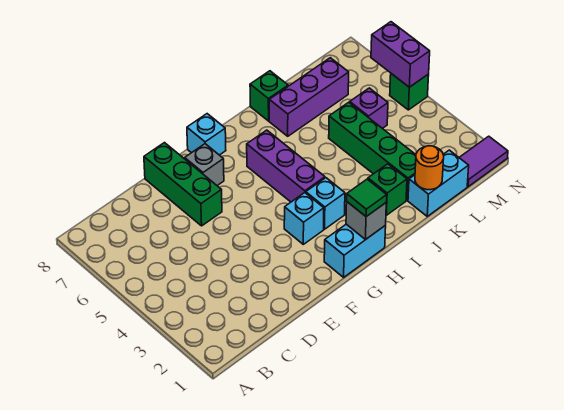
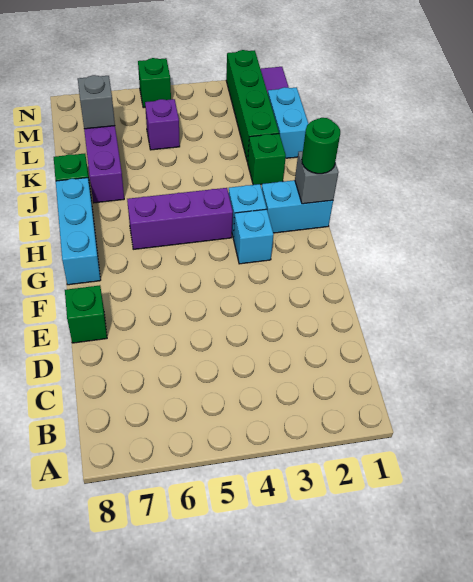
green brick E6:E8 level 1 -> green brick E8 level 1
grey brick F7 level 1 -> grey brick L7 level 2
cyan brick G1:H1 level 1 -> cyan brick H1:H2 level 1
cyan brick G8 level 1 -> cyan brick G8:I8 level 1
green tile H1 level 3 -> green round brick H1 level 3
orange round brick K1 level 2 -> none
green brick K2:K5 level 1 -> green brick K2:N2 level 1
purple brick N5:N6 level 2 -> none

